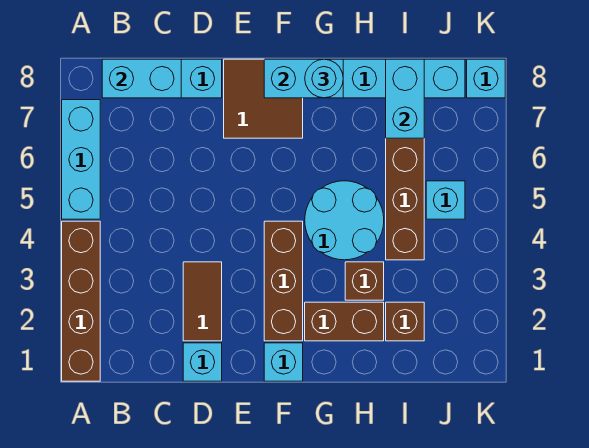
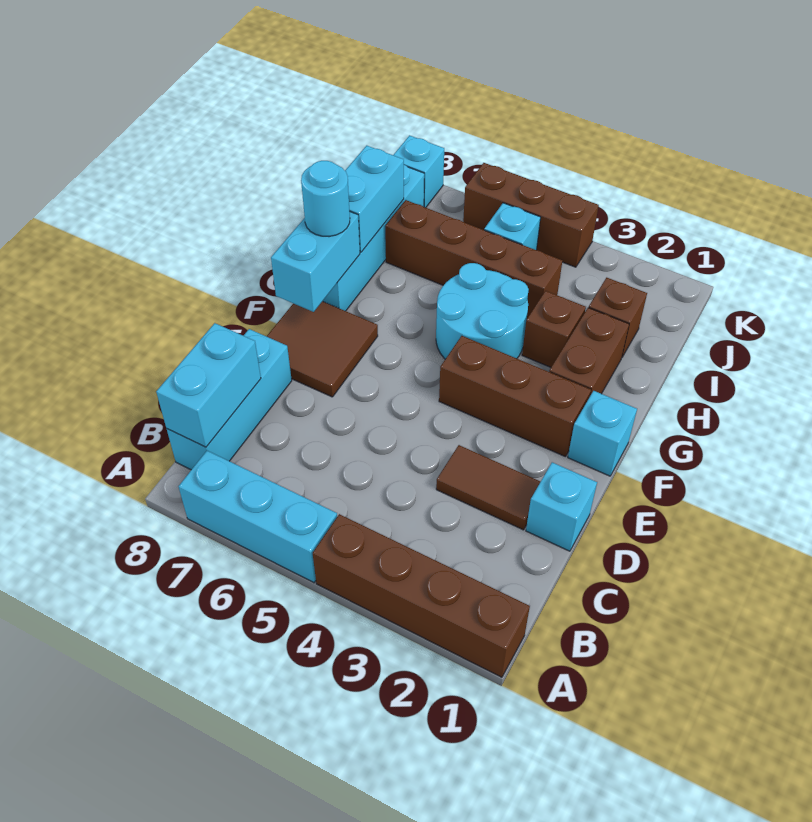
cyan brick I7:I8 level 2 -> cyan brick H8:I8 level 2
none -> brown brick K4:K6 level 1

